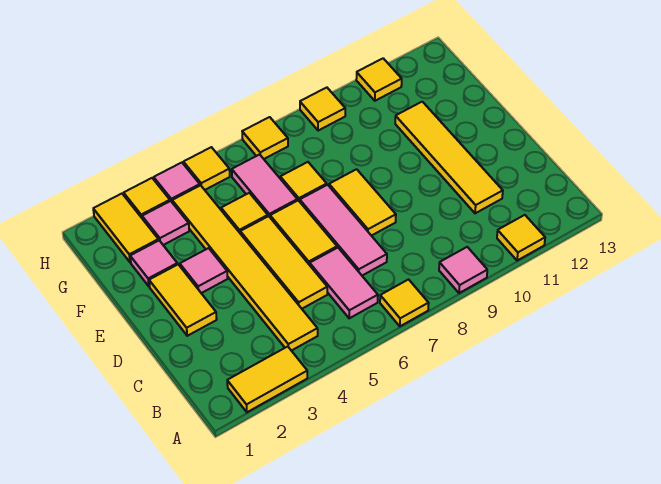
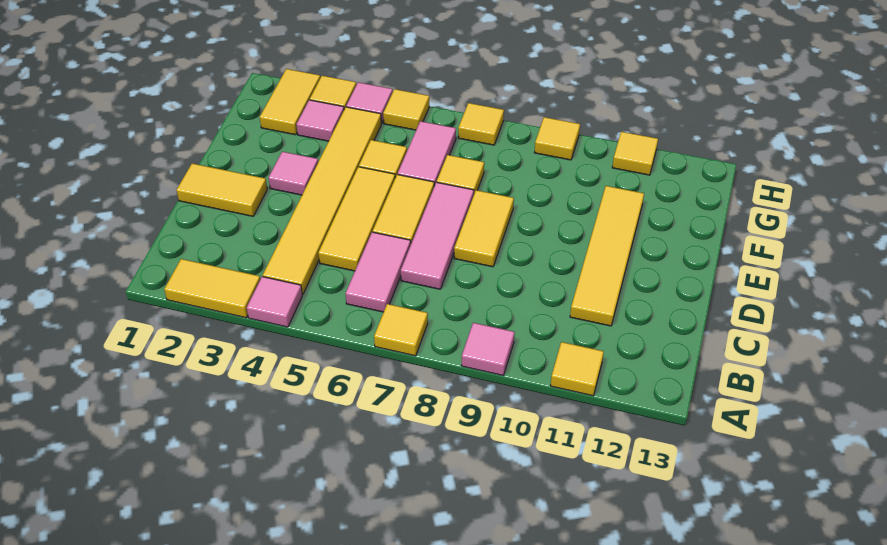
yellow tile D2:E2 level 1 -> yellow tile D1:D2 level 1
pink tile F2 level 1 -> pink tile A4 level 1

